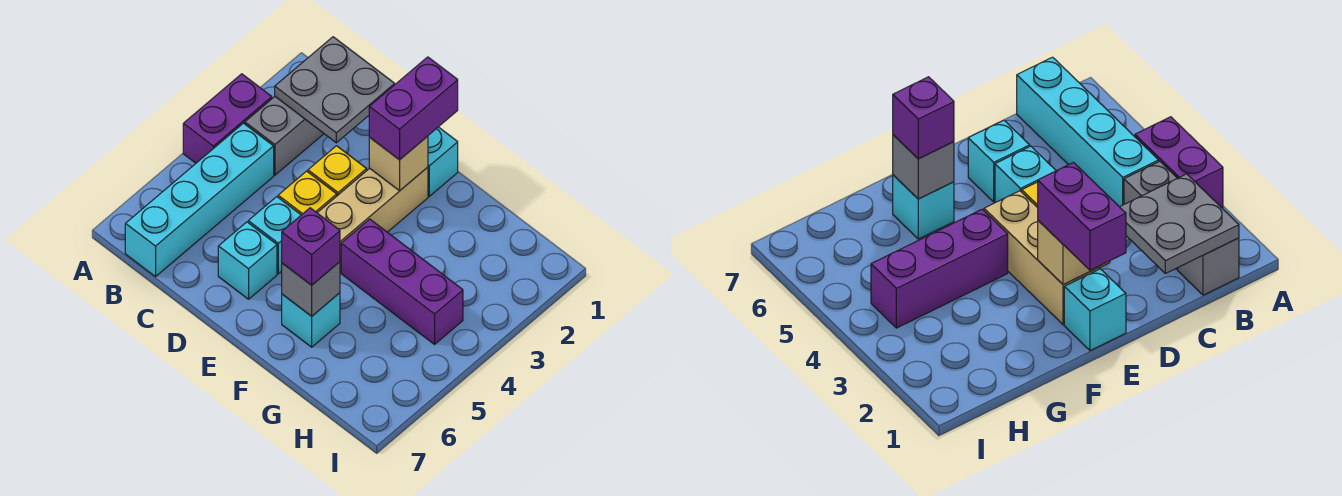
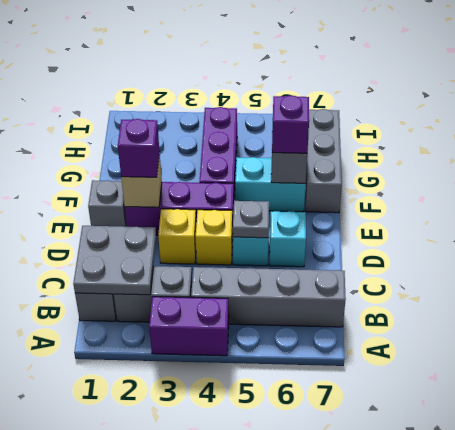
cyan brick B4:B7 level 1 -> grey brick B4:B7 level 1
none -> grey plate D5 level 2
cyan brick E1 level 1 -> grey brick E1 level 1
purple brick E1:E2 level 3 -> purple brick E2 level 3
tan brick E2:E4 level 1 -> purple brick E2:E4 level 1
cyan brick F6 level 1 -> cyan brick F5:F6 level 1
none -> grey brick F7:H7 level 1

